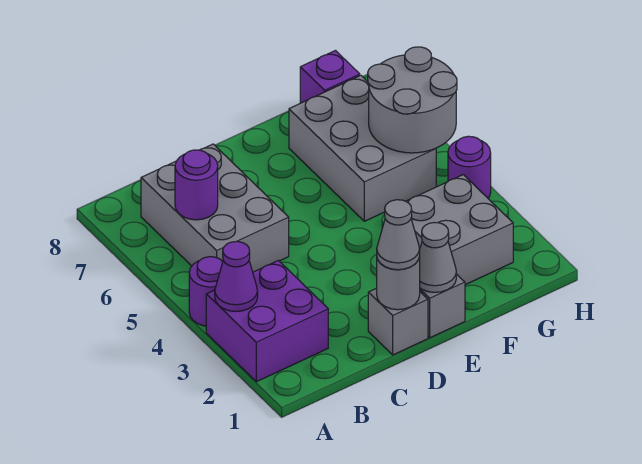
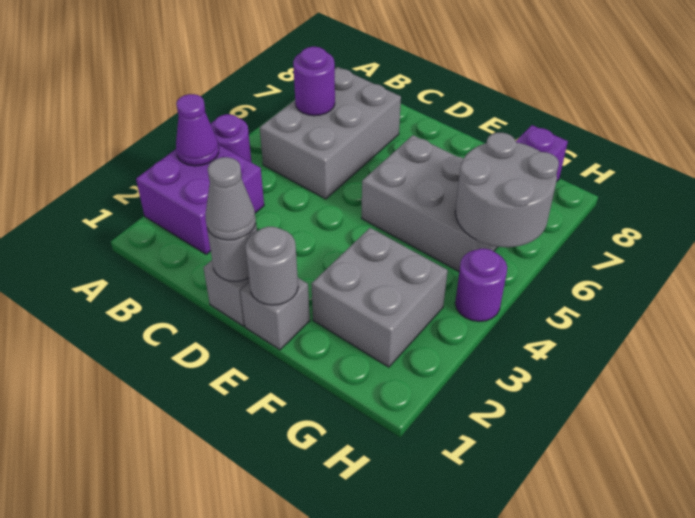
grey cone E1 level 2 -> grey round brick E1 level 2
grey brick F5:G7 level 1 -> grey brick E5:G6 level 1

